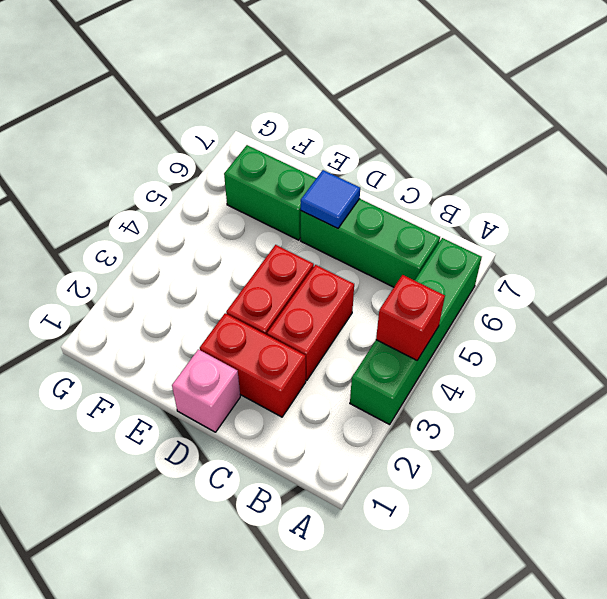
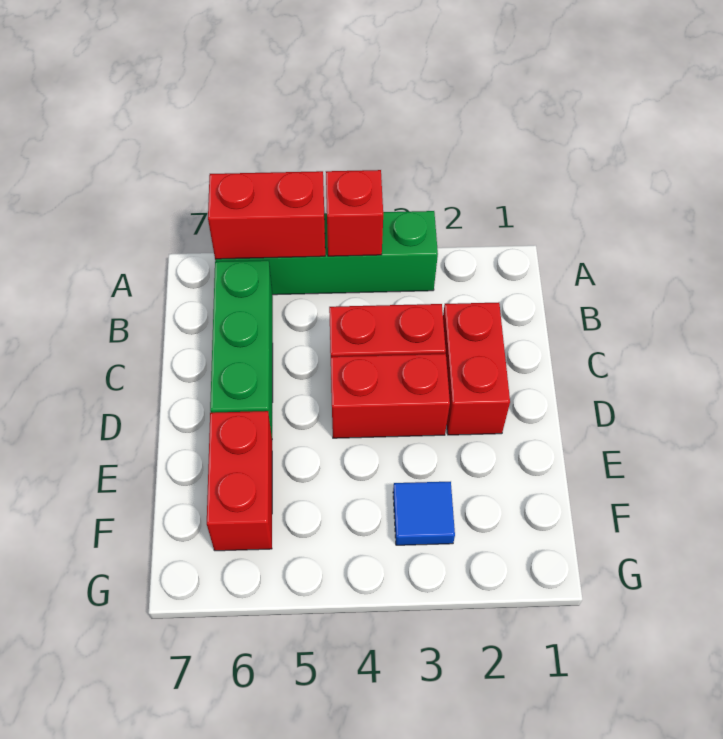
none -> red brick A5:A6 level 2
pink brick D1 level 1 -> none
blue tile D6 level 2 -> blue tile F3 level 1
green brick E6:F6 level 1 -> red brick E6:F6 level 1

